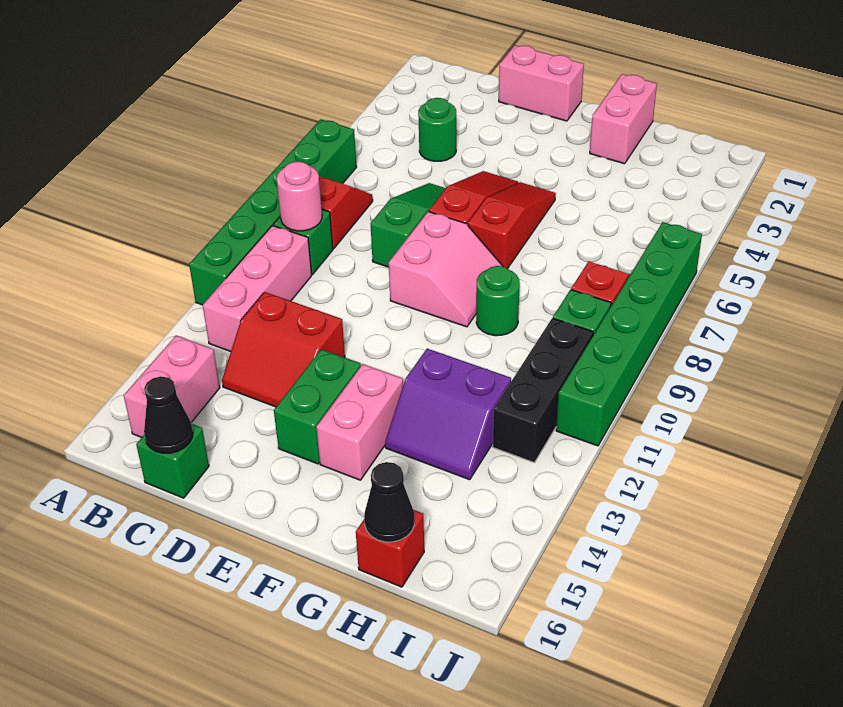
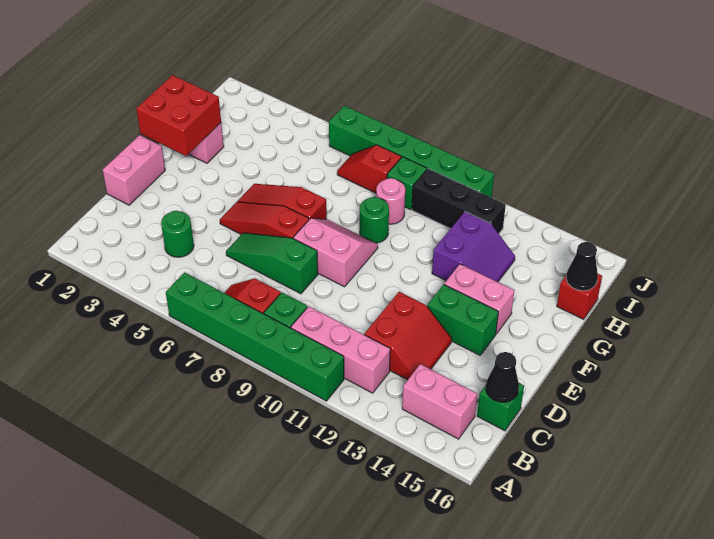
pink round brick B9 level 2 -> pink round brick H9 level 1
none -> red brick F1:G2 level 2

